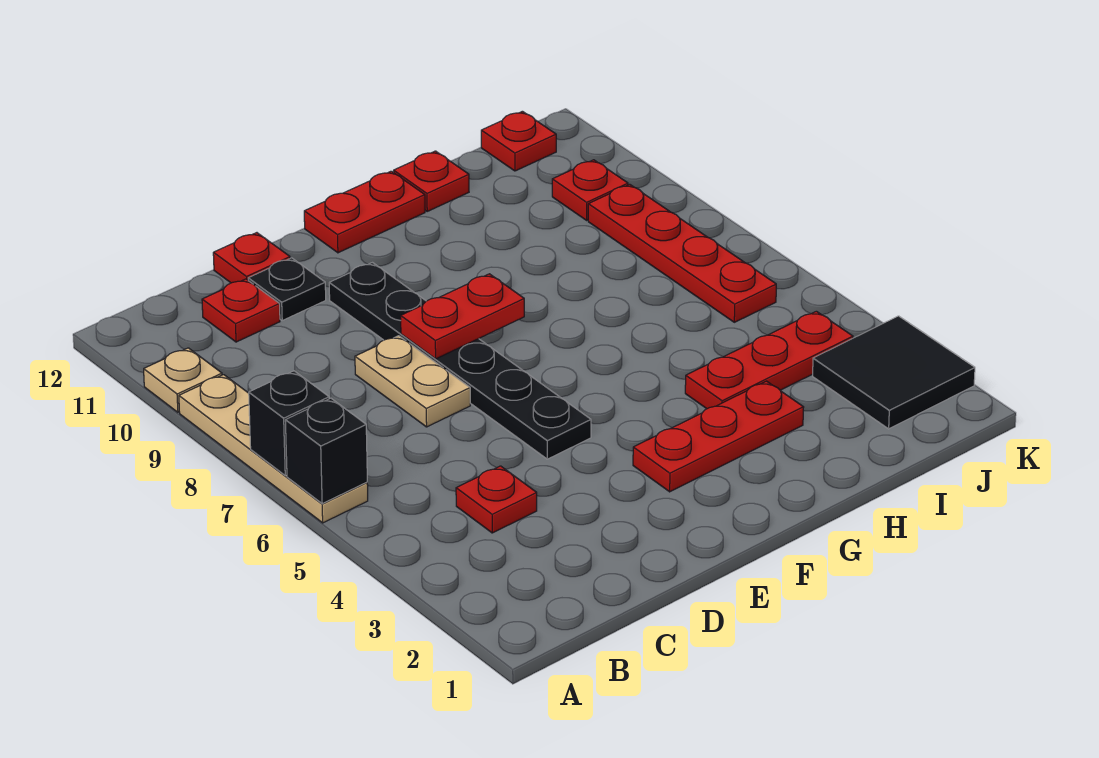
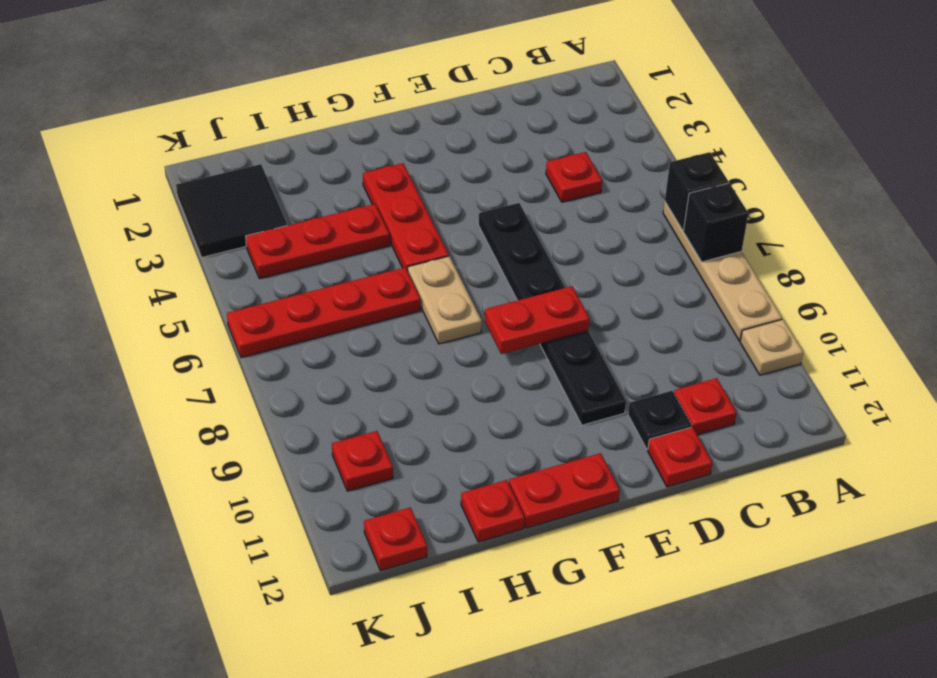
tan plate D7:D8 level 1 -> tan plate G6:G7 level 1
red plate F3:H3 level 1 -> red plate G3:G5 level 1
red plate J6:J9 level 1 -> red plate H6:K6 level 1

